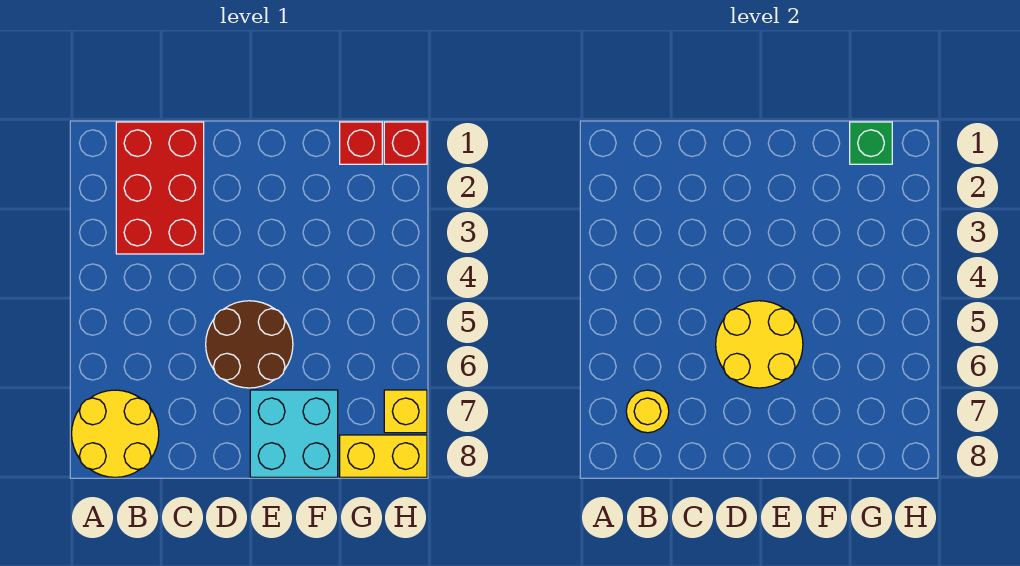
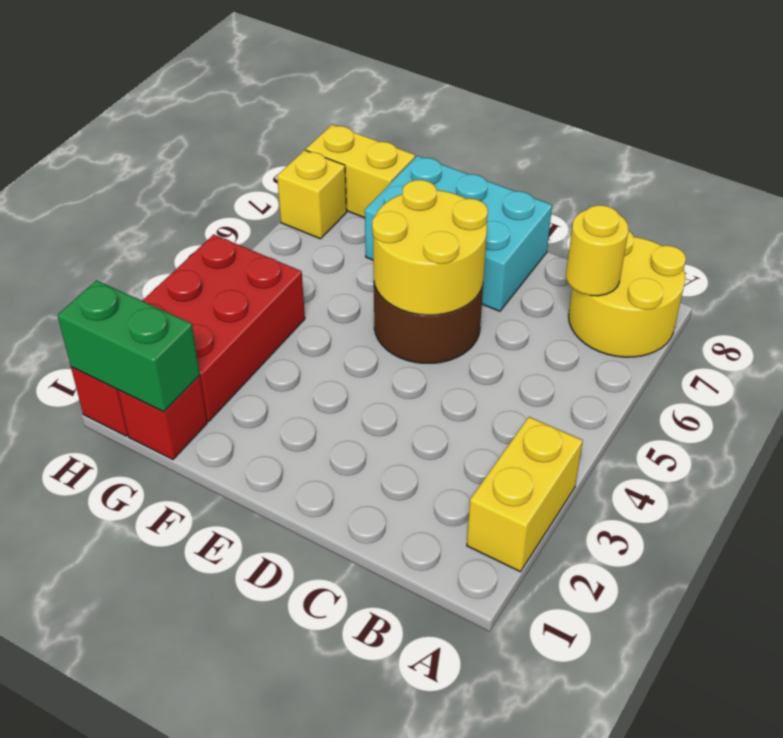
none -> yellow brick A2:A3 level 1
red brick B1:C3 level 1 -> red brick G2:H4 level 1
cyan brick E7:F8 level 1 -> cyan brick D7:F8 level 1
green brick G1 level 2 -> green brick G1:H1 level 2

